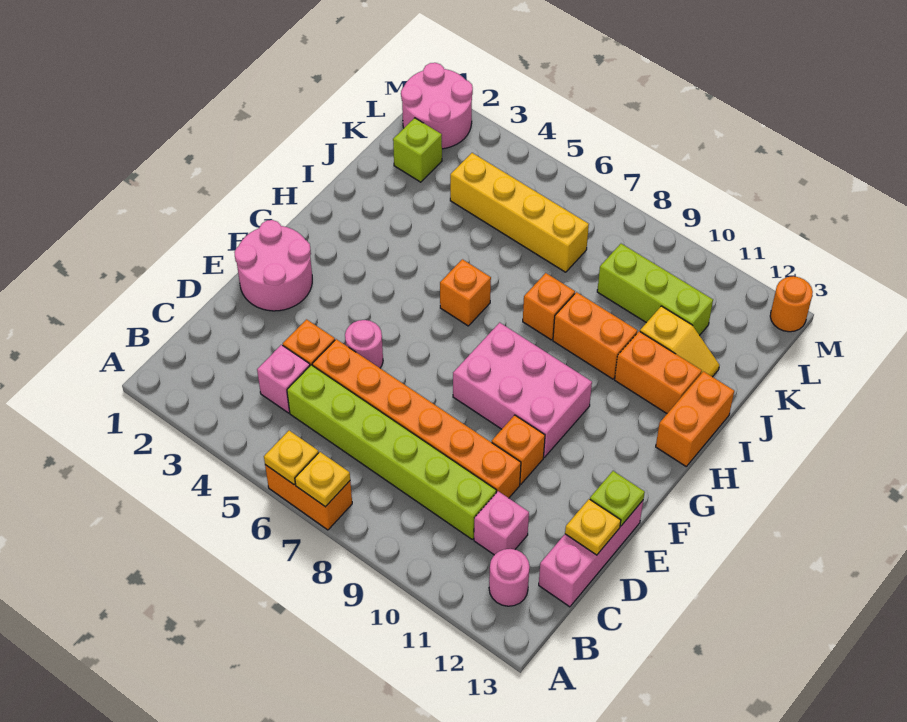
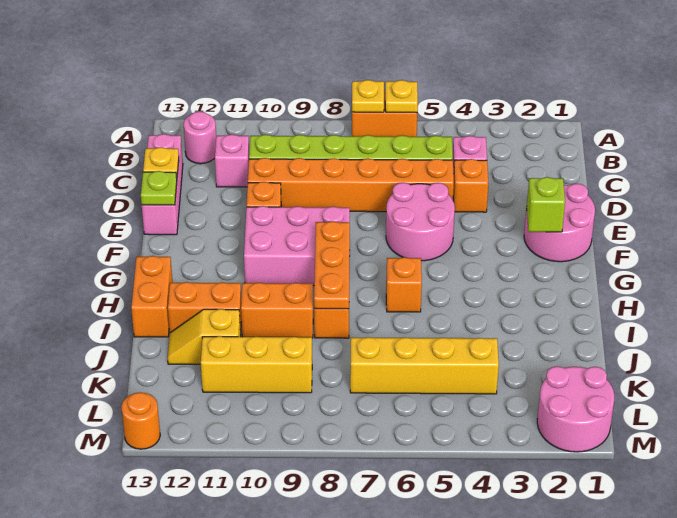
pink round brick E5 level 1 -> pink round brick E5:F6 level 1
none -> orange plate G8:I8 level 2
lime brick K2 level 1 -> lime brick F2 level 2
lime brick K9:K11 level 1 -> yellow brick K9:K11 level 1

